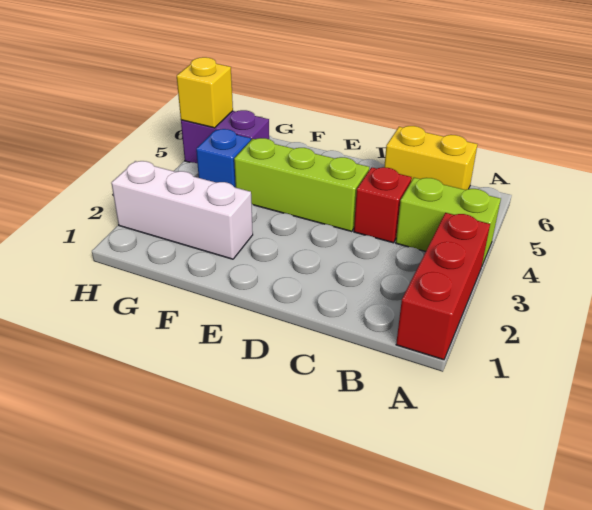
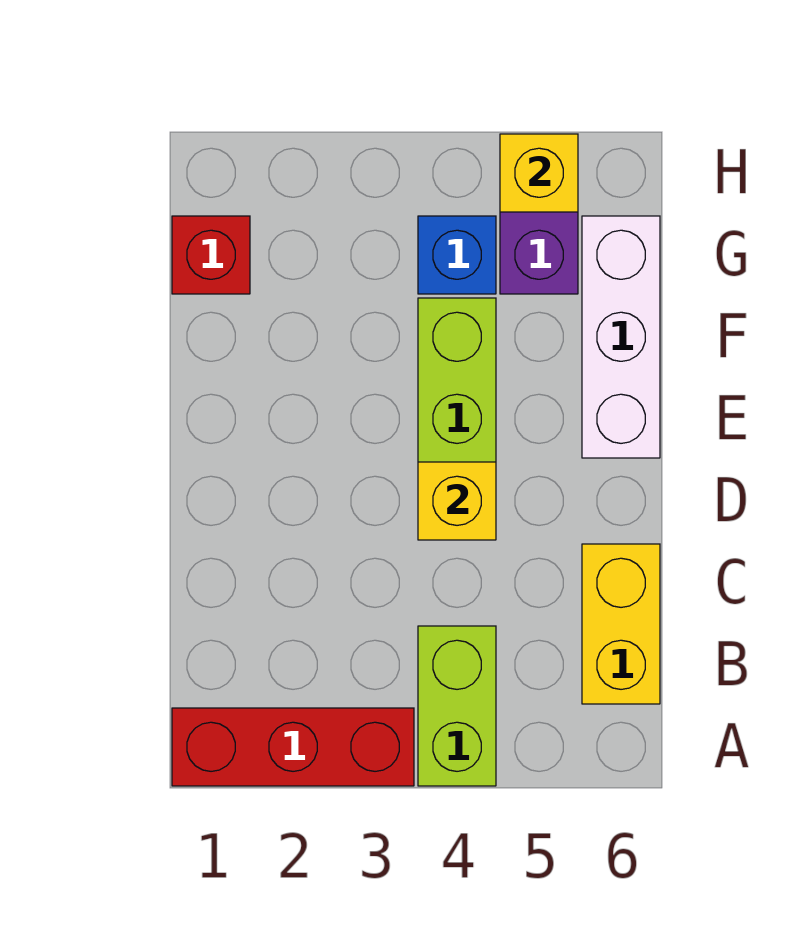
red brick C4 level 1 -> red brick G1 level 1
none -> yellow brick D4 level 2
white brick F2:H2 level 1 -> white brick E6:G6 level 1

